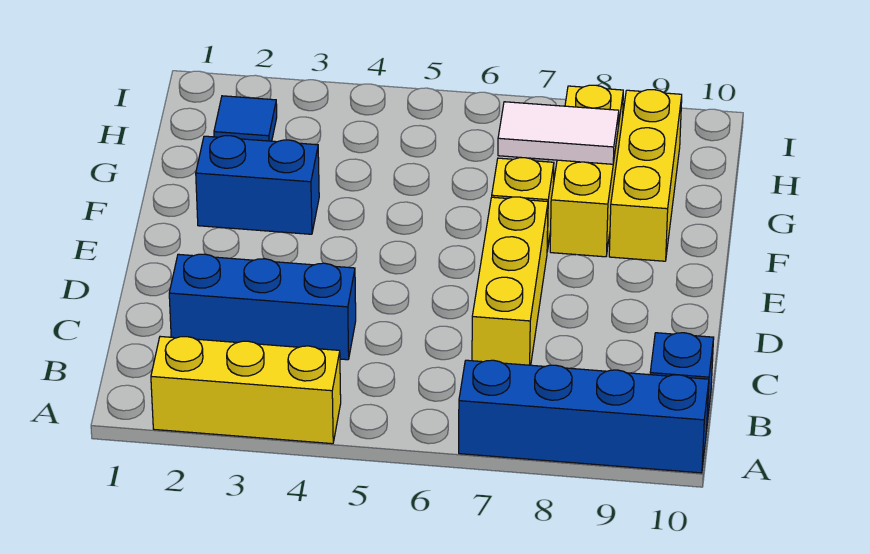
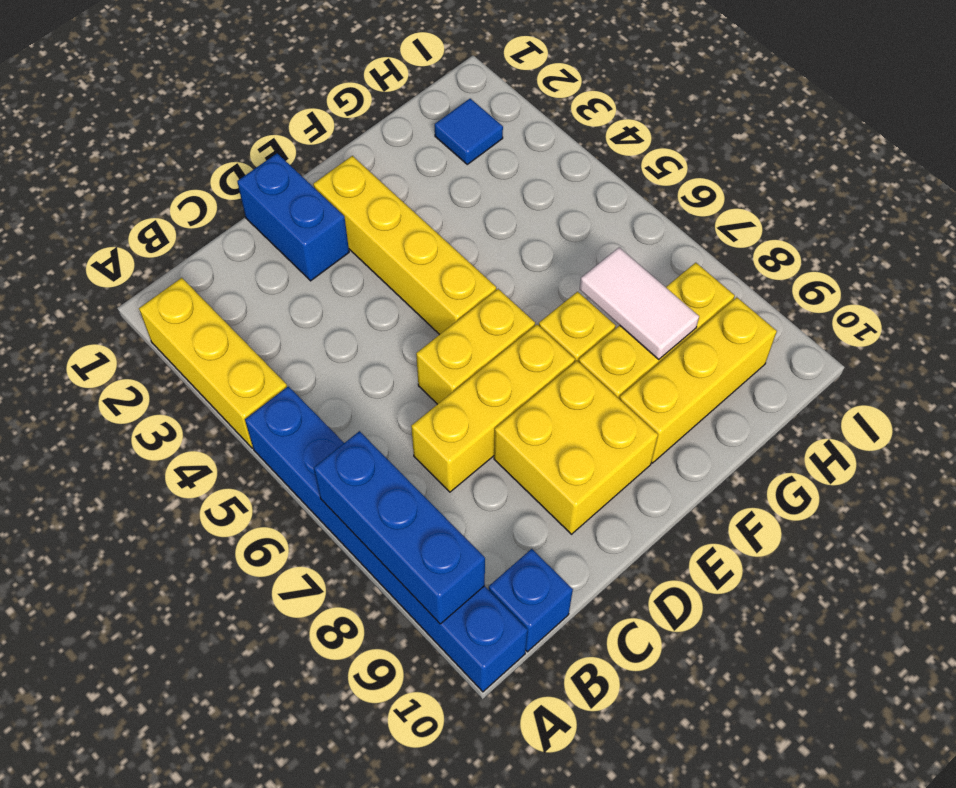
blue brick A7:A10 level 1 -> blue brick A5:A10 level 1
blue brick C2:C4 level 1 -> blue brick A7:A9 level 2
none -> yellow brick D6:E6 level 1
none -> yellow brick D8:E9 level 1
none -> yellow brick E2:E5 level 1
blue brick F2:F3 level 1 -> blue brick D1:D2 level 1

